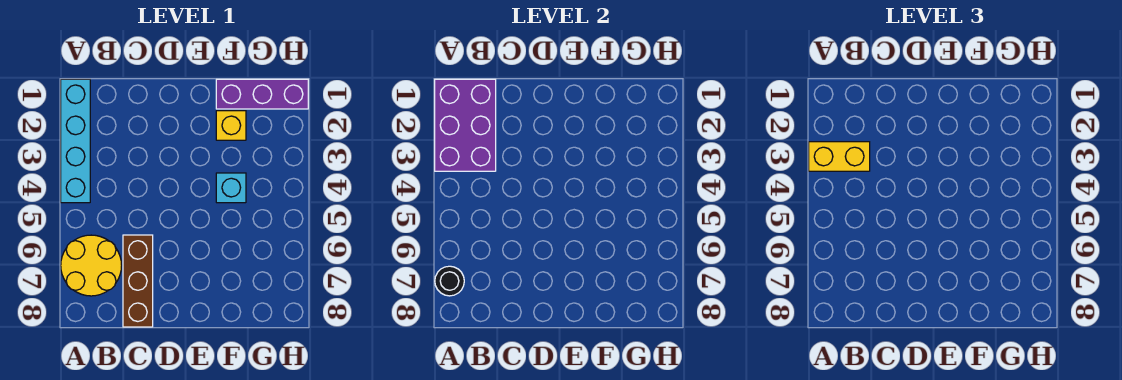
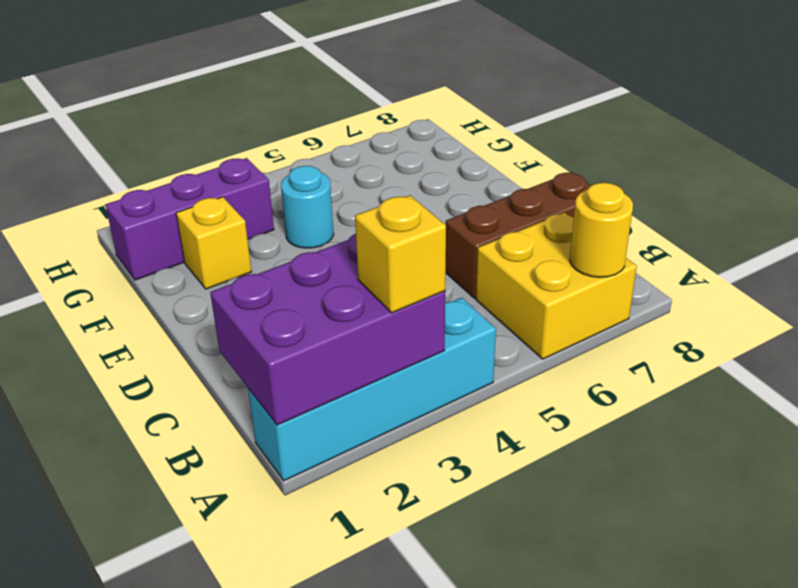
yellow brick A3:B3 level 3 -> yellow brick A3 level 3
yellow round brick A6:B7 level 1 -> yellow brick A6:B7 level 1
black round brick A7 level 2 -> yellow round brick A7 level 2
purple brick F1:H1 level 1 -> purple brick G1:G3 level 1
cyan brick F4 level 1 -> cyan round brick F4 level 1

